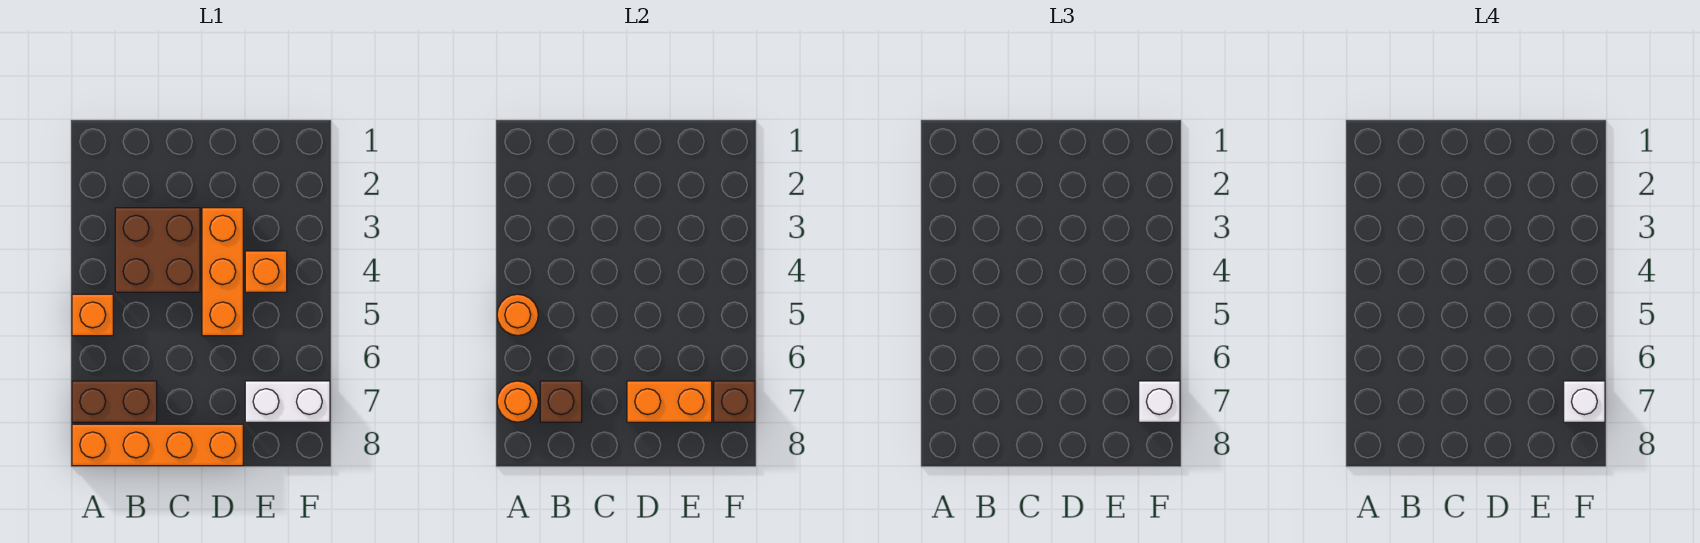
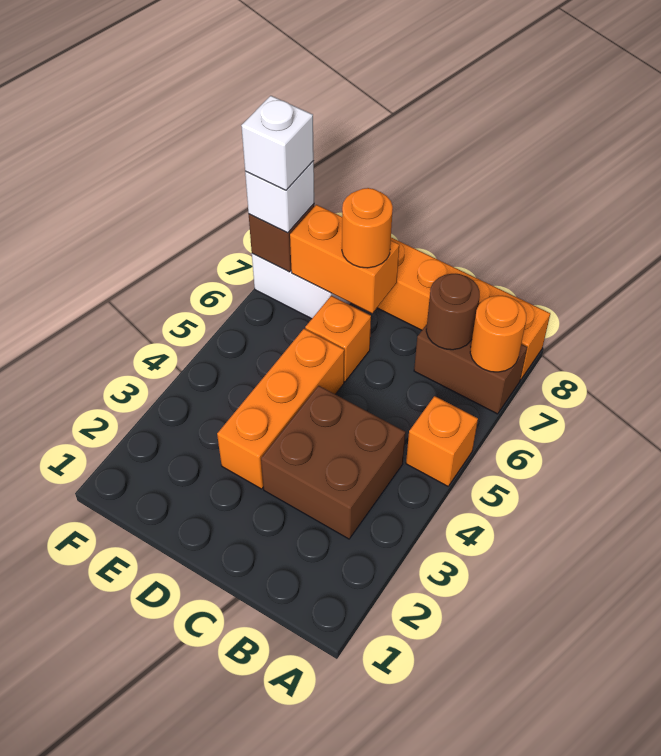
orange round brick A5 level 2 -> orange round brick D7 level 3
brown brick B7 level 2 -> brown round brick B7 level 2
orange brick E4 level 1 -> orange brick D6 level 1

